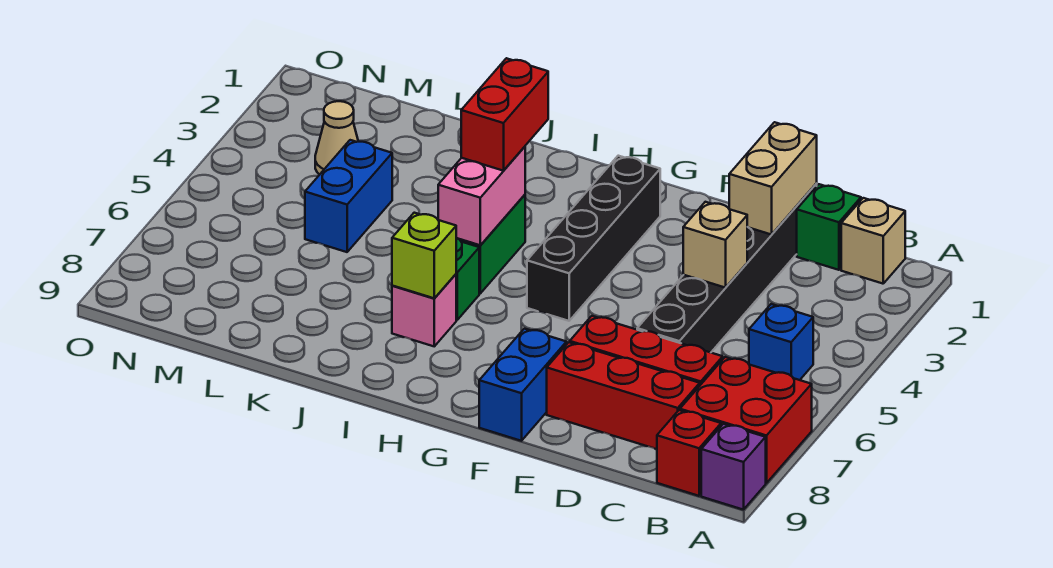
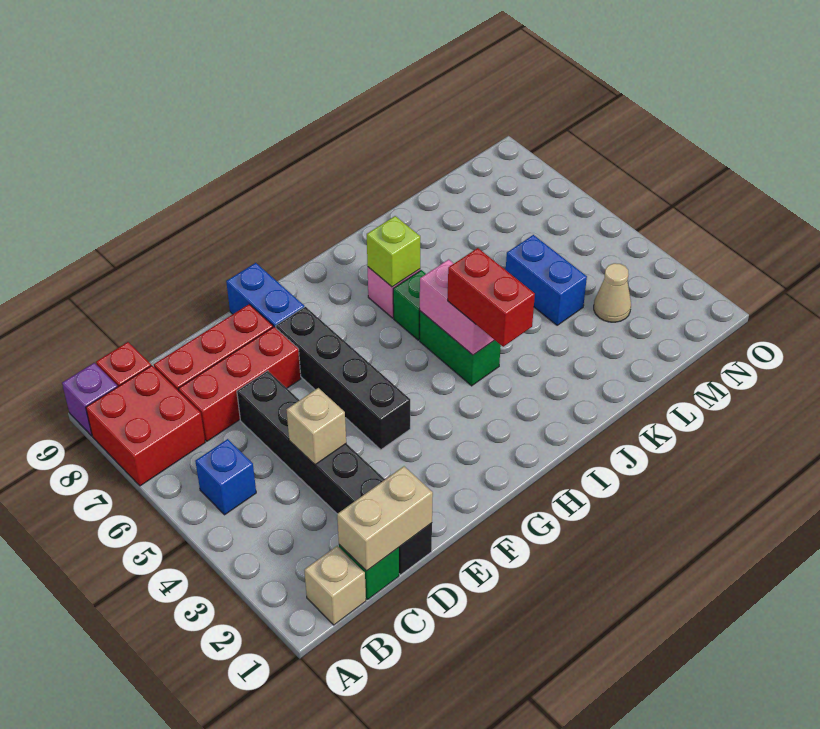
tan brick D1:D2 level 2 -> tan brick C1:D1 level 2
black brick G2:G5 level 1 -> black brick F4:F7 level 1

